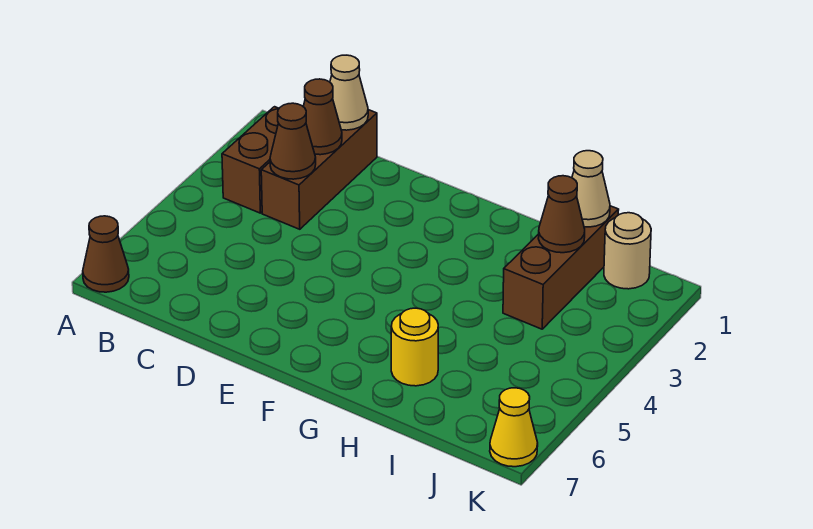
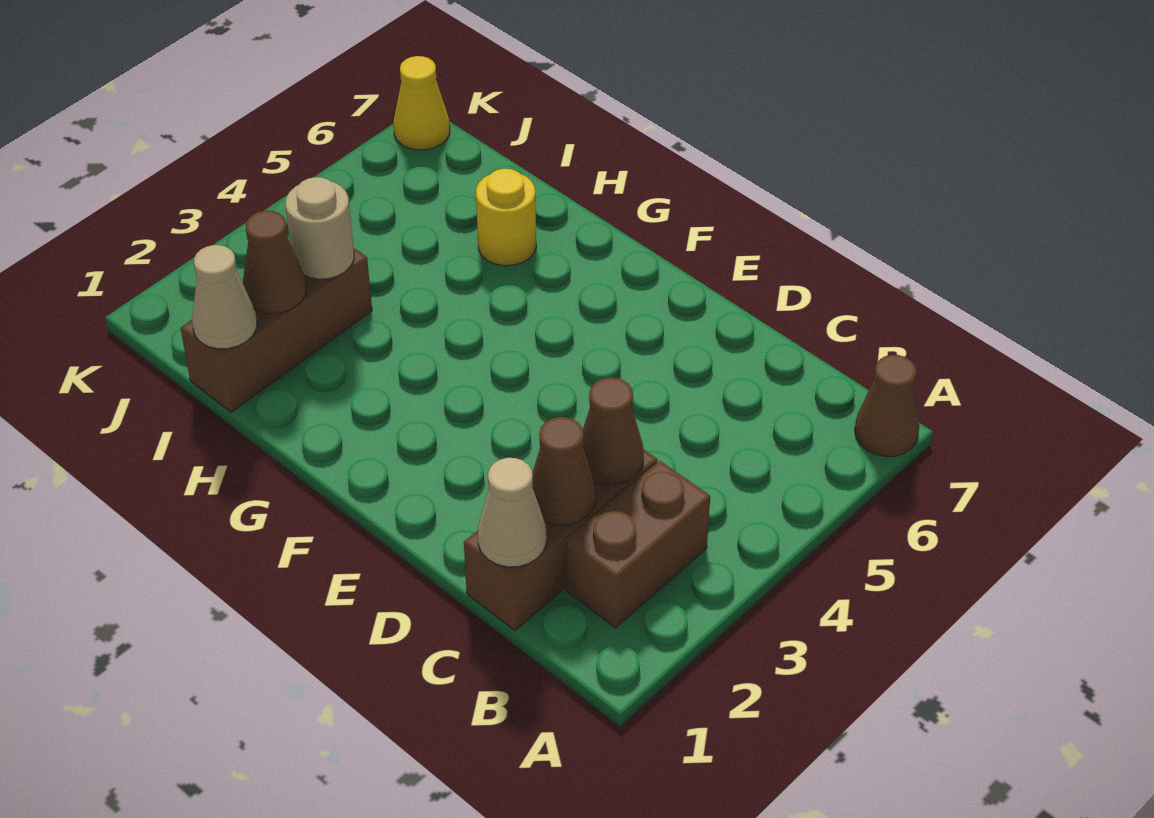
tan round brick J1 level 1 -> tan round brick I3 level 2

